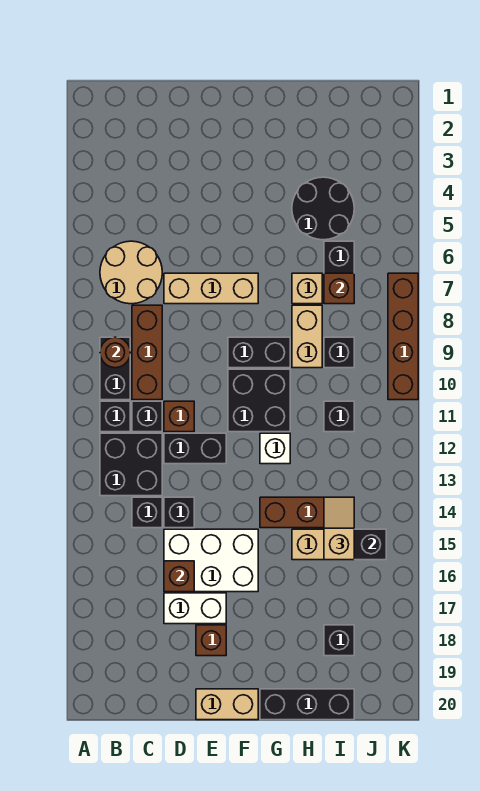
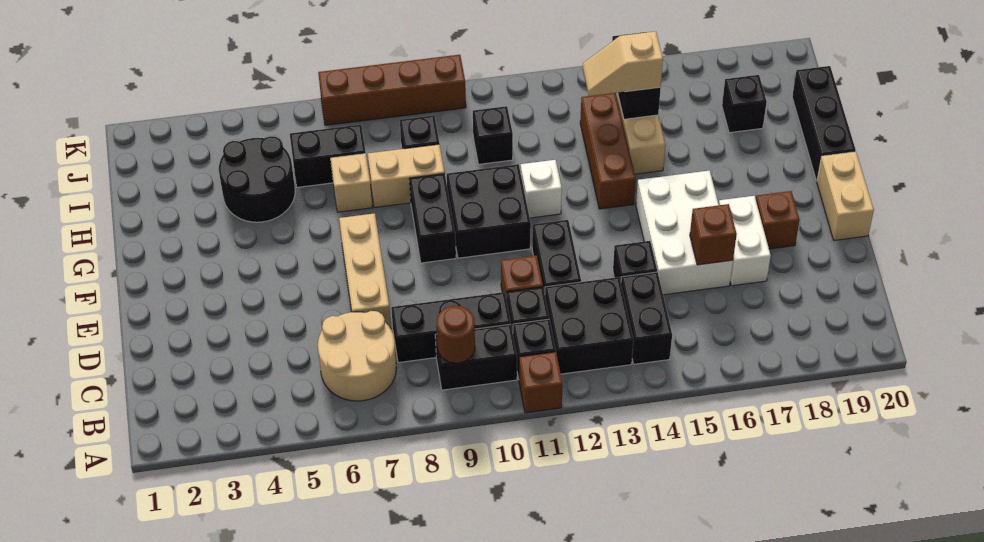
brown brick C8:C10 level 1 -> black brick C8:C10 level 1
black brick C14 level 1 -> black brick B14:C14 level 1
brown brick I7 level 2 -> brown brick A11 level 1

